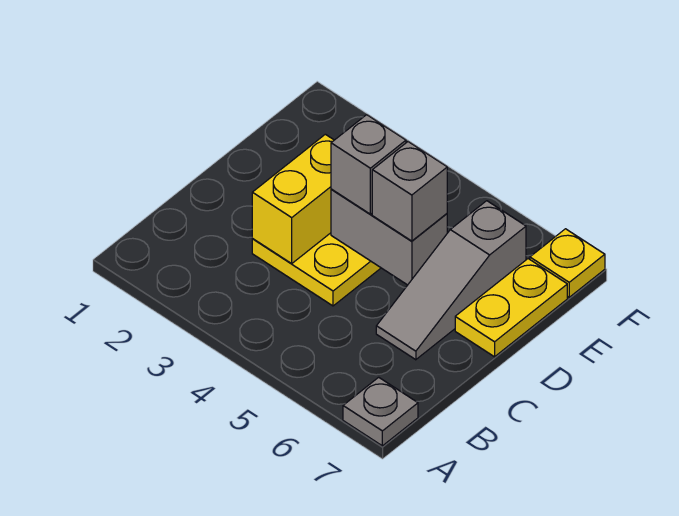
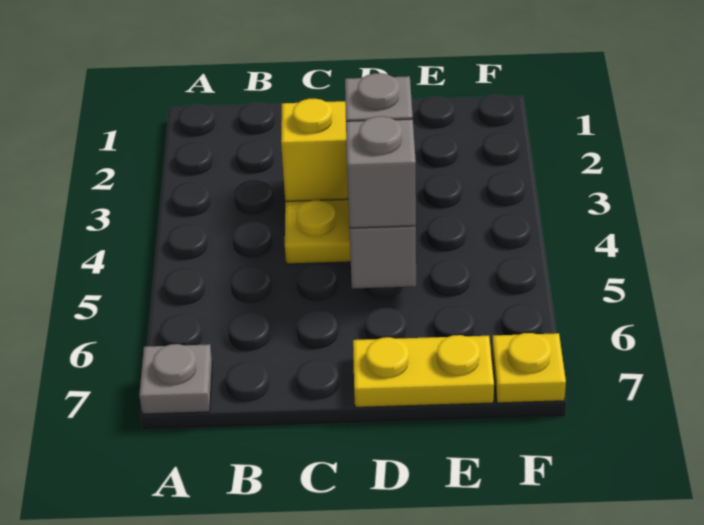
grey slope C6:E6 level 1 top E -> none

